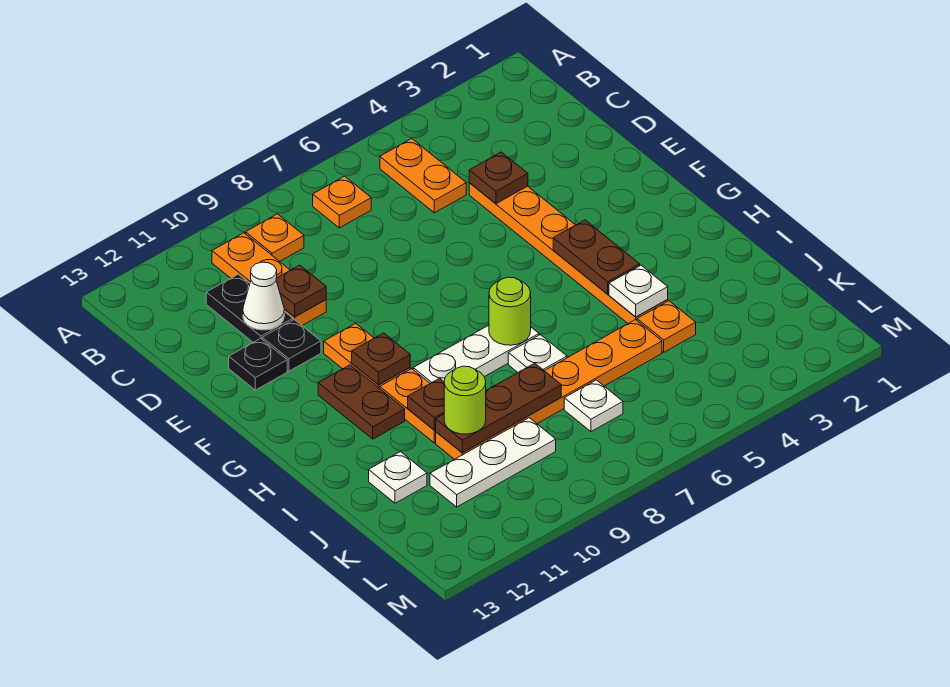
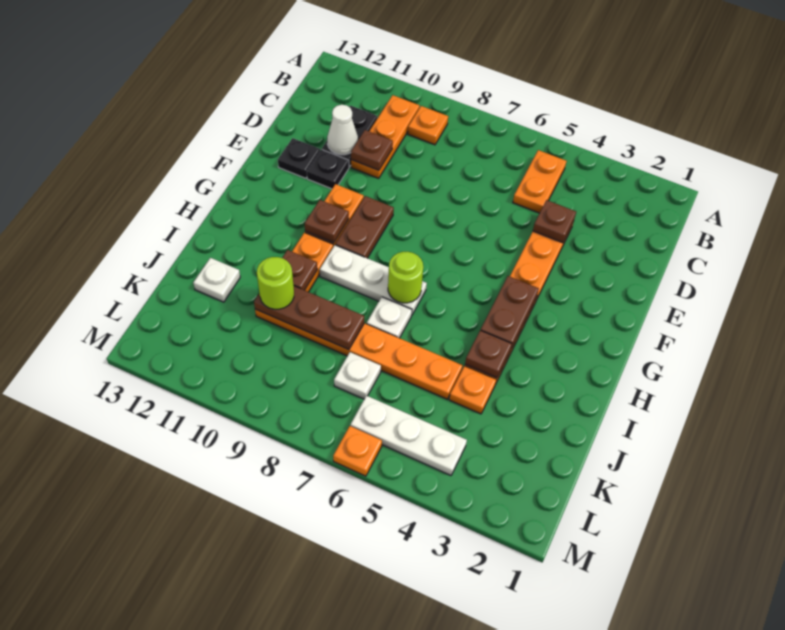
orange plate B7 level 1 -> orange plate M6 level 1
brown plate G11:H11 level 1 -> brown plate F9:G9 level 1
white plate I4 level 2 -> brown plate I4 level 2
white plate K9:K11 level 1 -> white plate L4:L6 level 1

